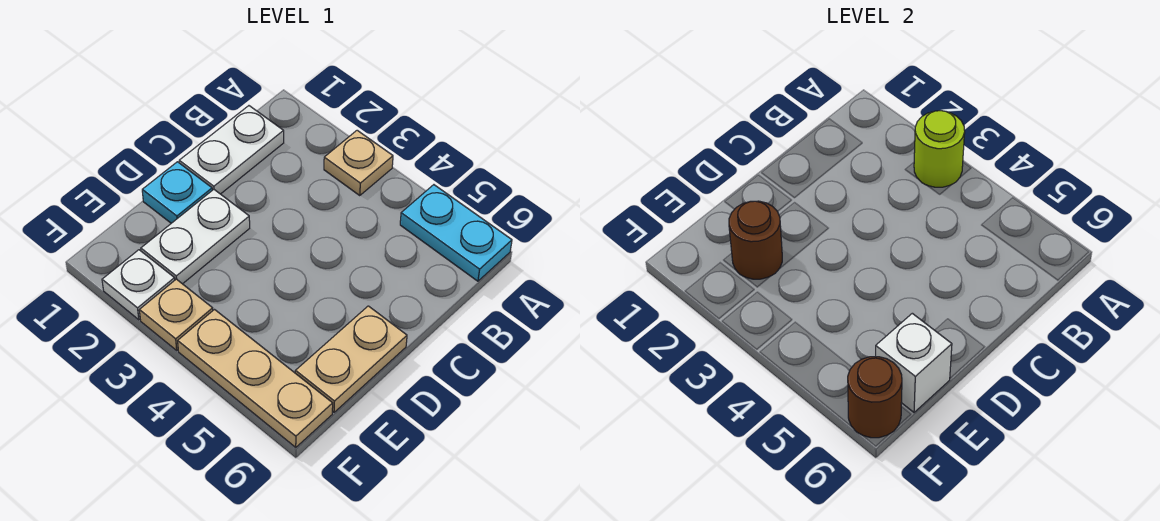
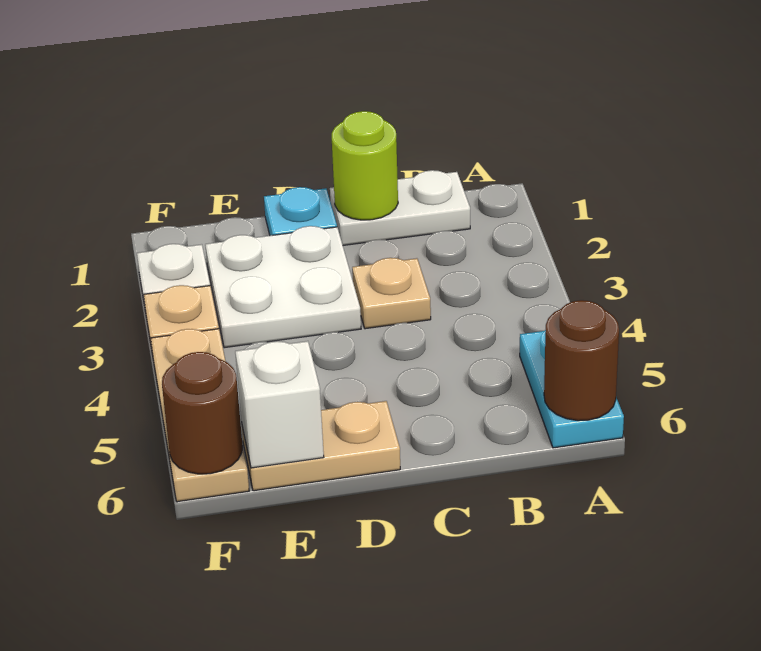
tan plate A3 level 1 -> tan plate C3 level 1
lime round brick A3 level 2 -> lime round brick C1 level 2
white plate D2:E2 level 1 -> white plate D2:E3 level 1
brown round brick E2 level 2 -> brown round brick A6 level 2

